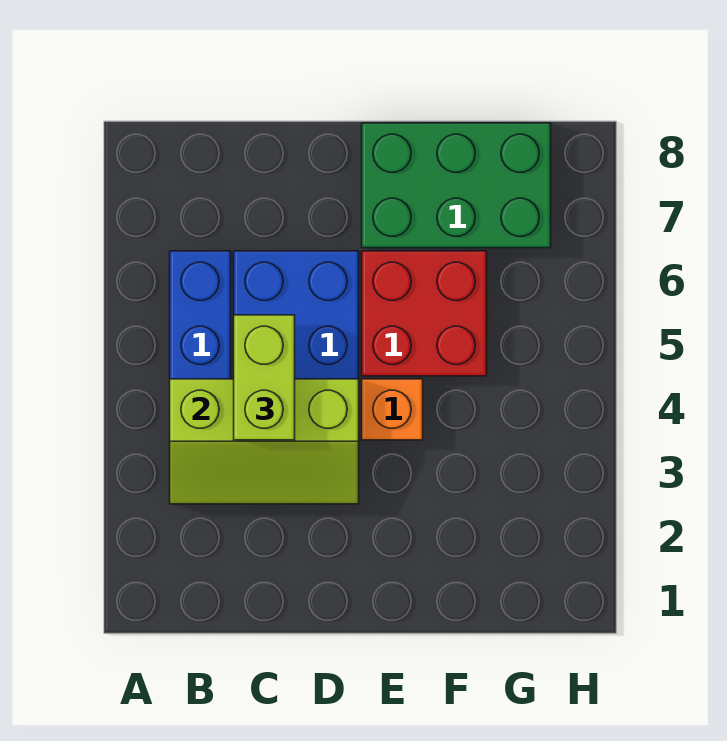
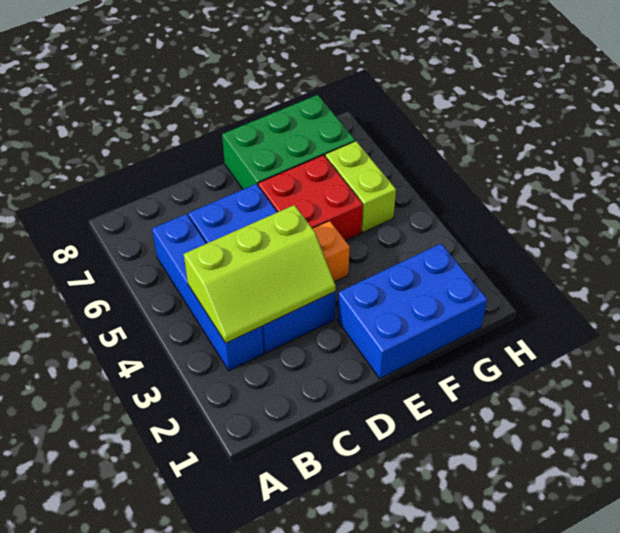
lime brick C4:C5 level 3 -> lime brick G5:G6 level 1
none -> blue brick E1:G2 level 1

